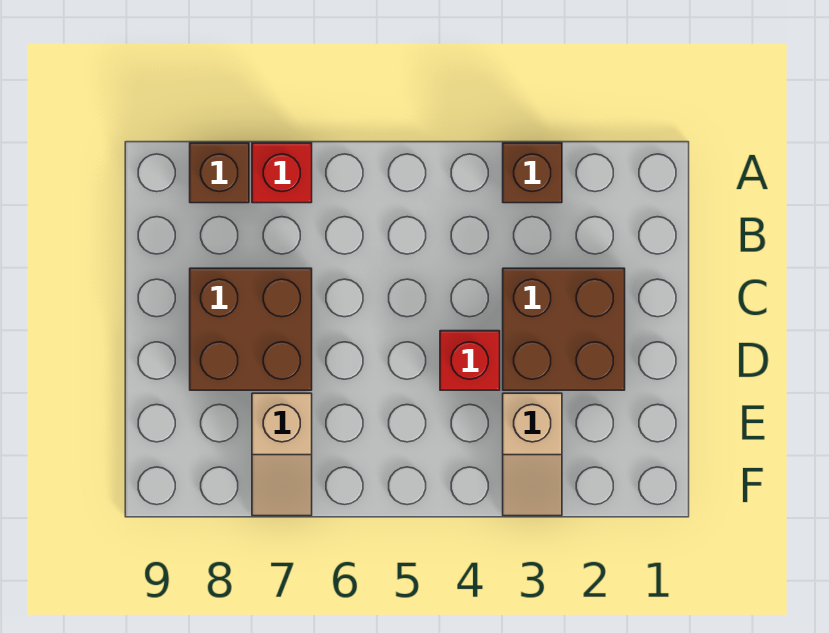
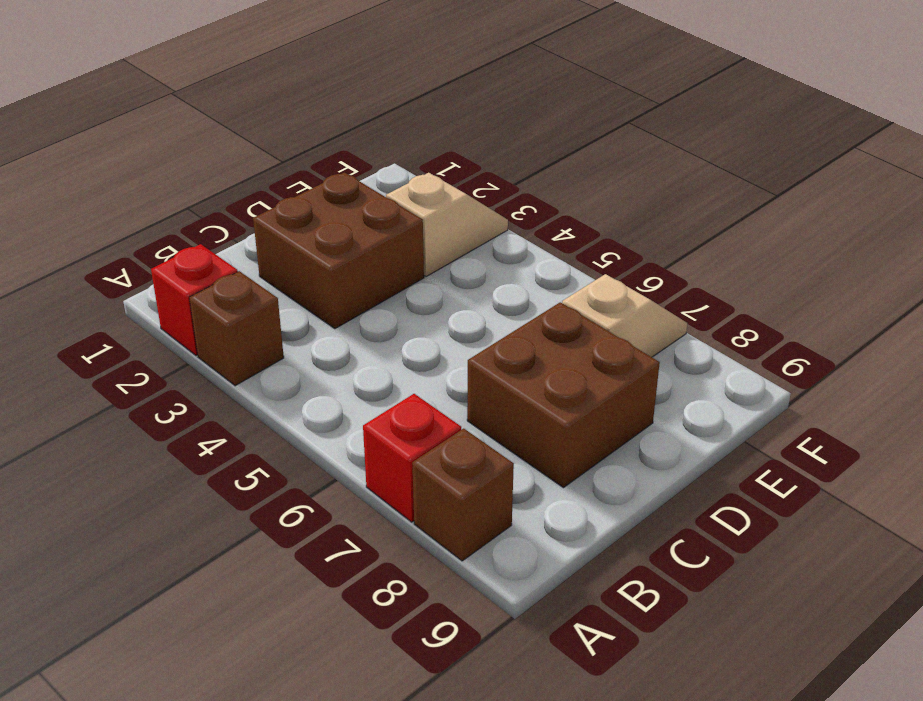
red brick D4 level 1 -> red brick A2 level 1

